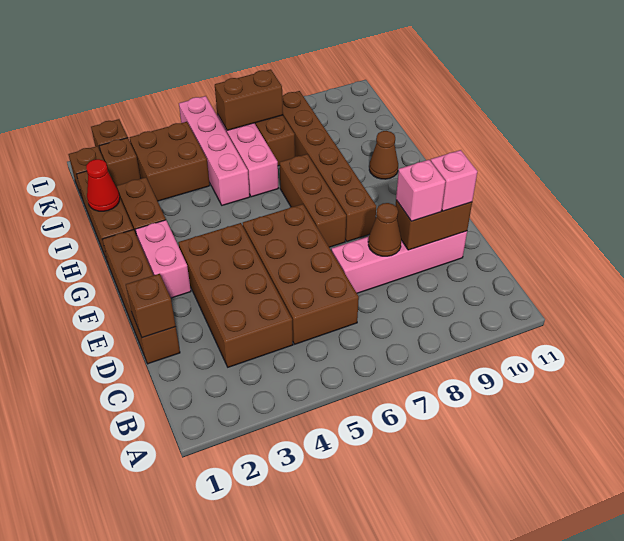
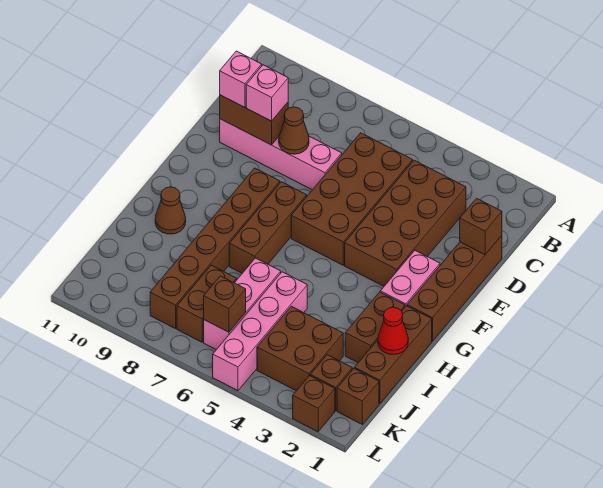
brown brick K6:K7 level 2 -> brown brick K6 level 2

